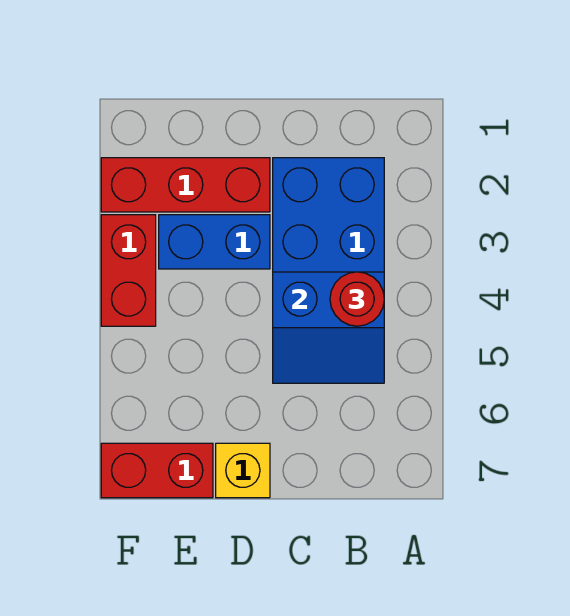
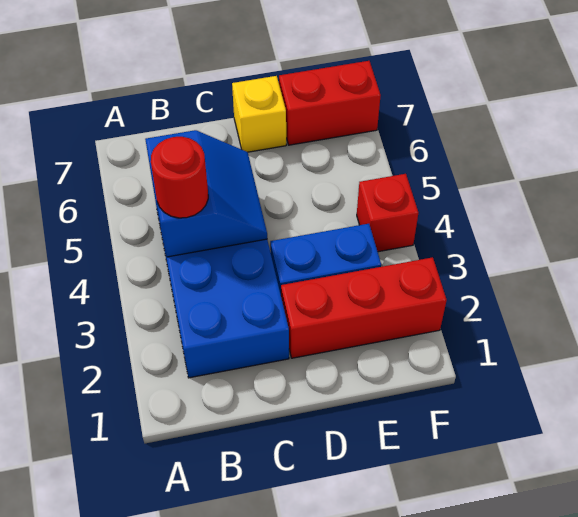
blue slope B4:C5 level 2 top 4 -> blue slope B4:C5 level 2 top B
red brick F3:F4 level 1 -> red brick F4 level 1

